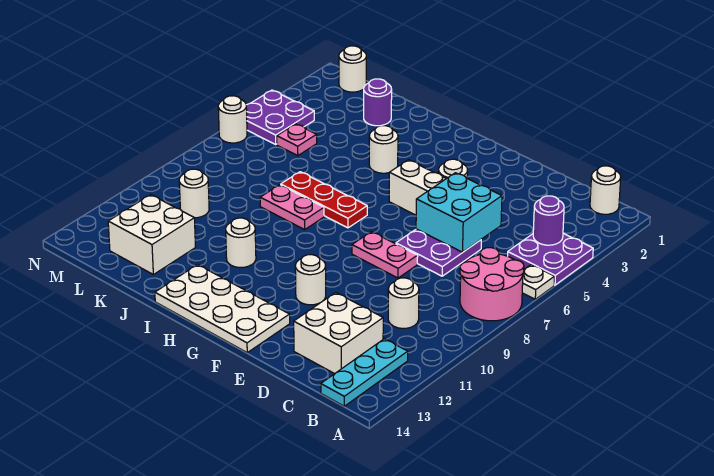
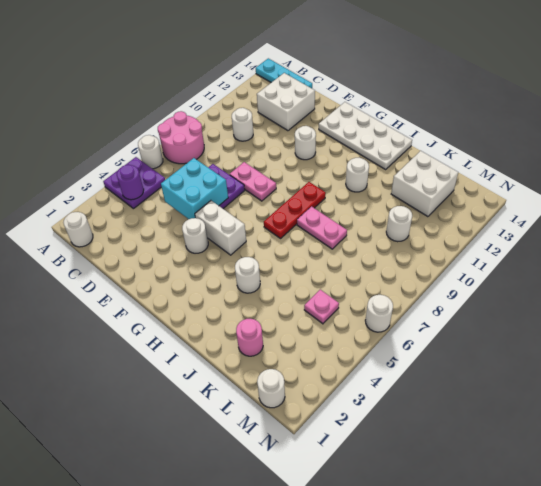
white plate A6 level 1 -> white round brick A6 level 1
cyan plate B12:B14 level 1 -> cyan plate A14:C14 level 1
red plate H7:J7 level 1 -> red plate H7:H9 level 1
purple round brick K2 level 1 -> pink round brick K2 level 1
purple plate M4:N5 level 1 -> none

